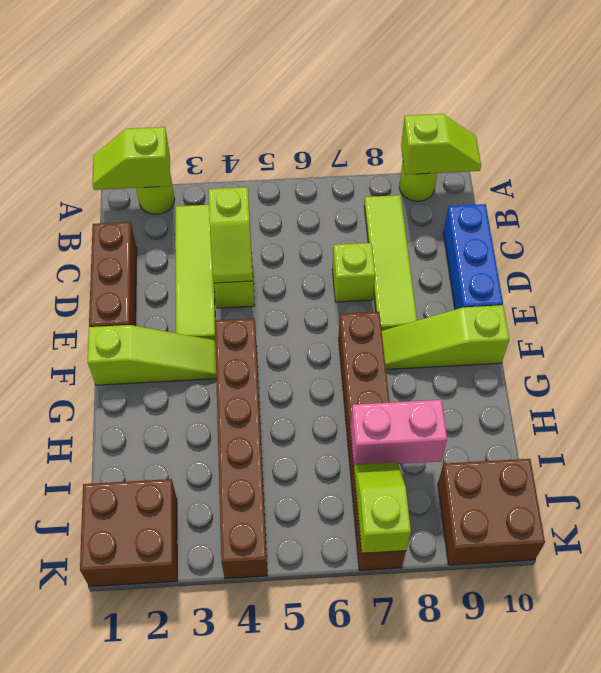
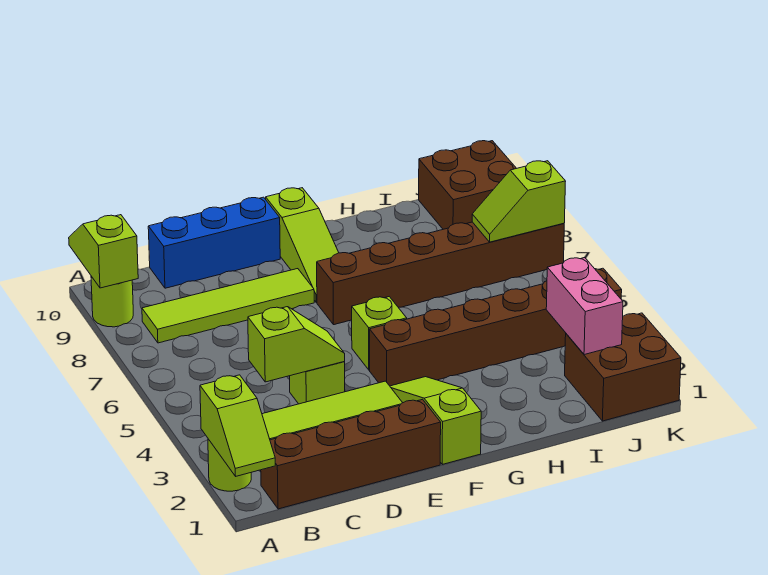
brown brick C1:E1 level 1 -> brown brick B1:E1 level 1
lime brick D7 level 1 -> lime brick F5 level 1
pink brick I7:I8 level 2 -> pink brick J2:J3 level 2

